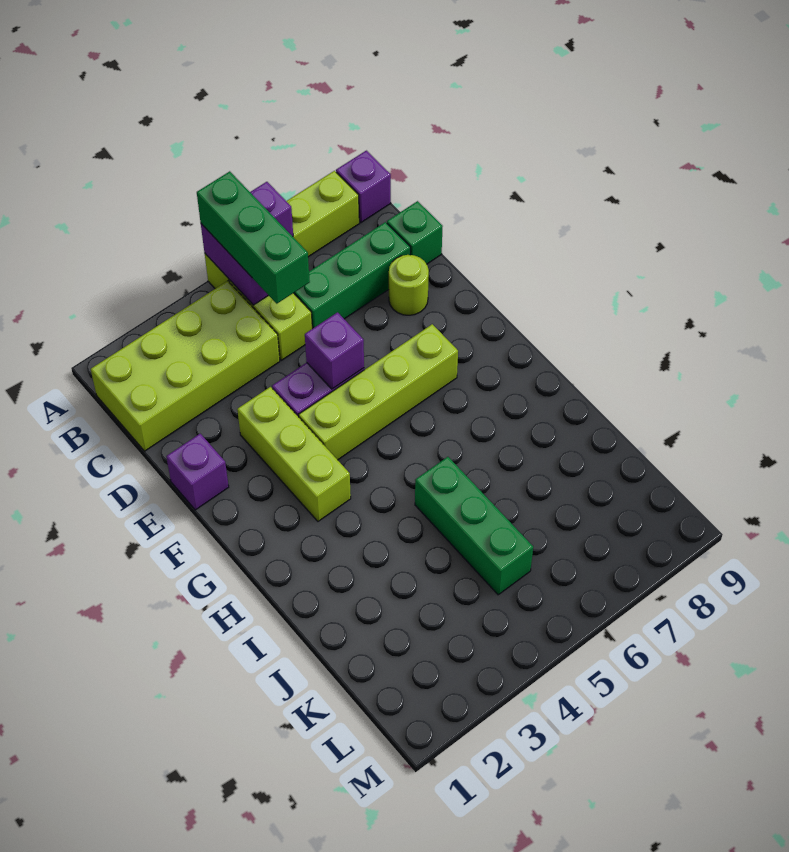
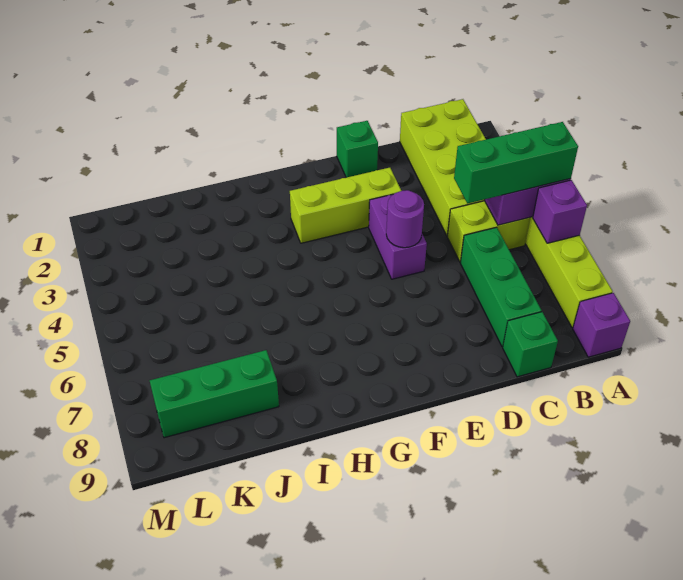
lime round brick D8 level 1 -> none
purple brick E1 level 1 -> green brick E1 level 1
purple brick E5 level 2 -> purple round brick E5 level 2
lime brick F4:F7 level 1 -> none
green brick I5:K5 level 1 -> green brick J8:L8 level 1

